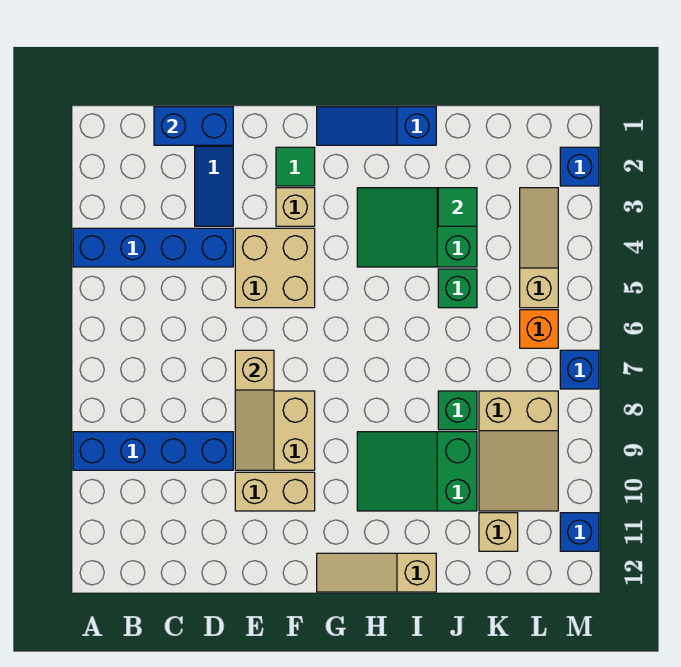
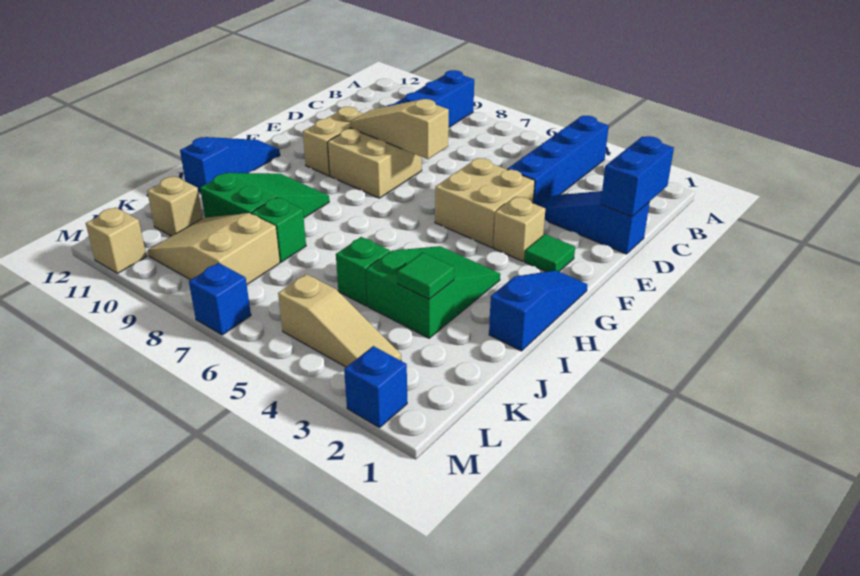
tan slope G12:I12 level 1 top I -> blue slope G12:I12 level 1 top I
orange brick L6 level 1 -> none
blue brick M11 level 1 -> tan brick M11 level 1

